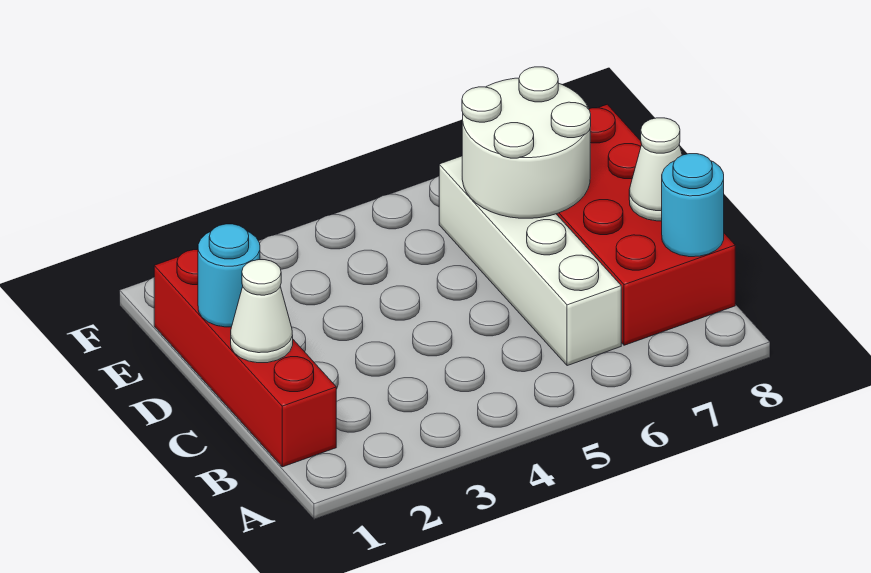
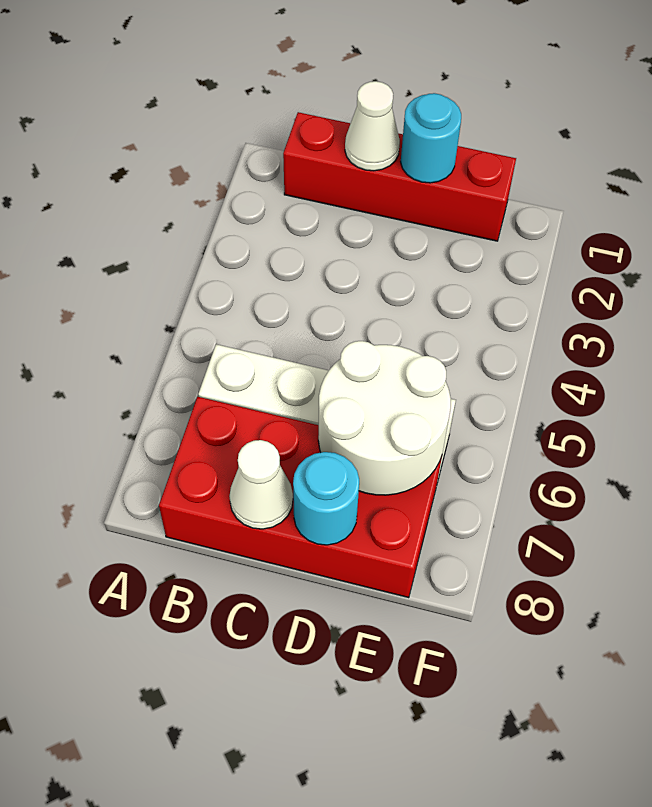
cyan round brick B8 level 2 -> cyan round brick D8 level 2

